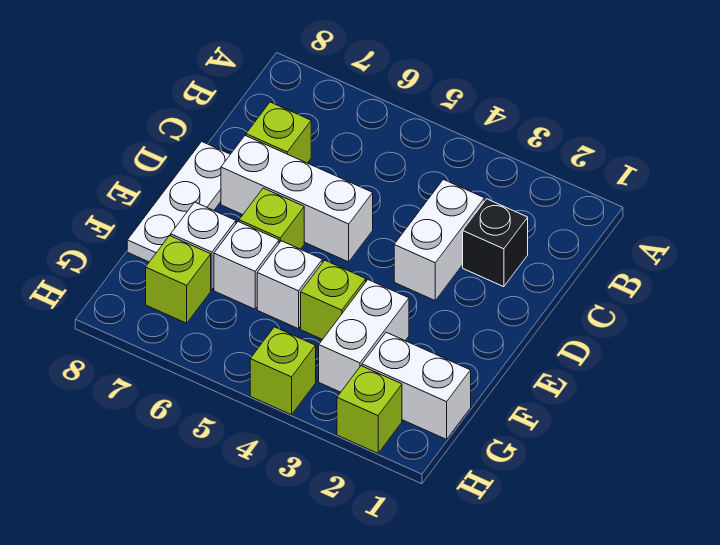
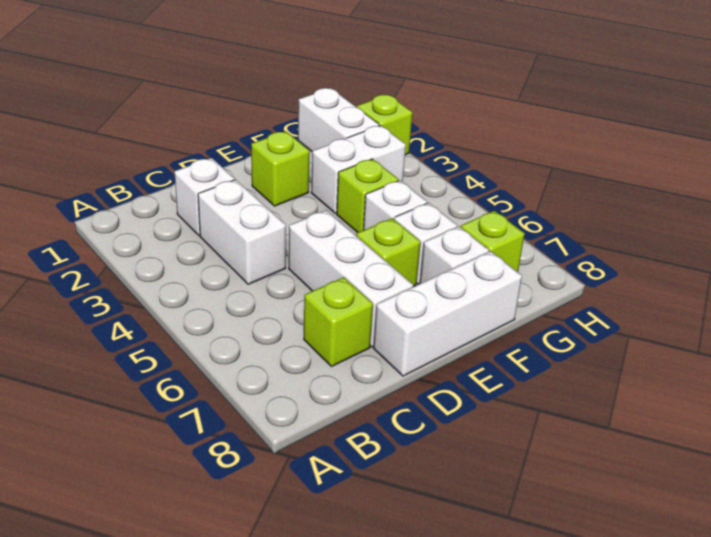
black brick C2 level 1 -> white brick C2 level 1
white brick C3:D3 level 1 -> white brick C3:C4 level 1
white plate D8:F8 level 1 -> white brick D8:F8 level 1
lime brick H4 level 1 -> lime brick E2 level 1

